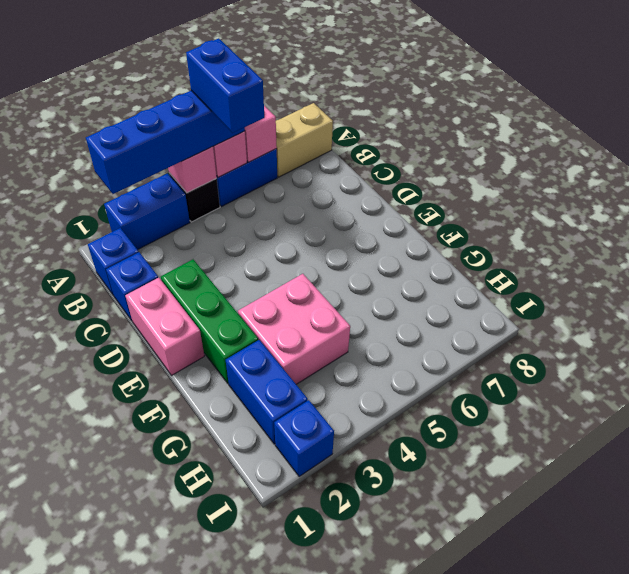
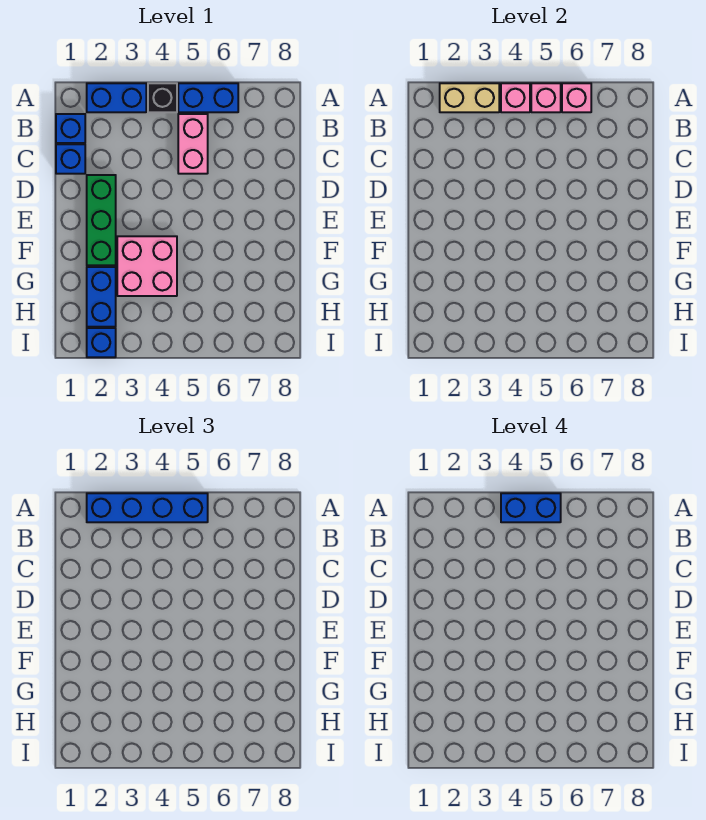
blue brick A5:B5 level 4 -> blue brick A4:A5 level 4
tan brick A7:A8 level 1 -> tan brick A2:A3 level 2
pink brick D1:E1 level 1 -> pink brick B5:C5 level 1

